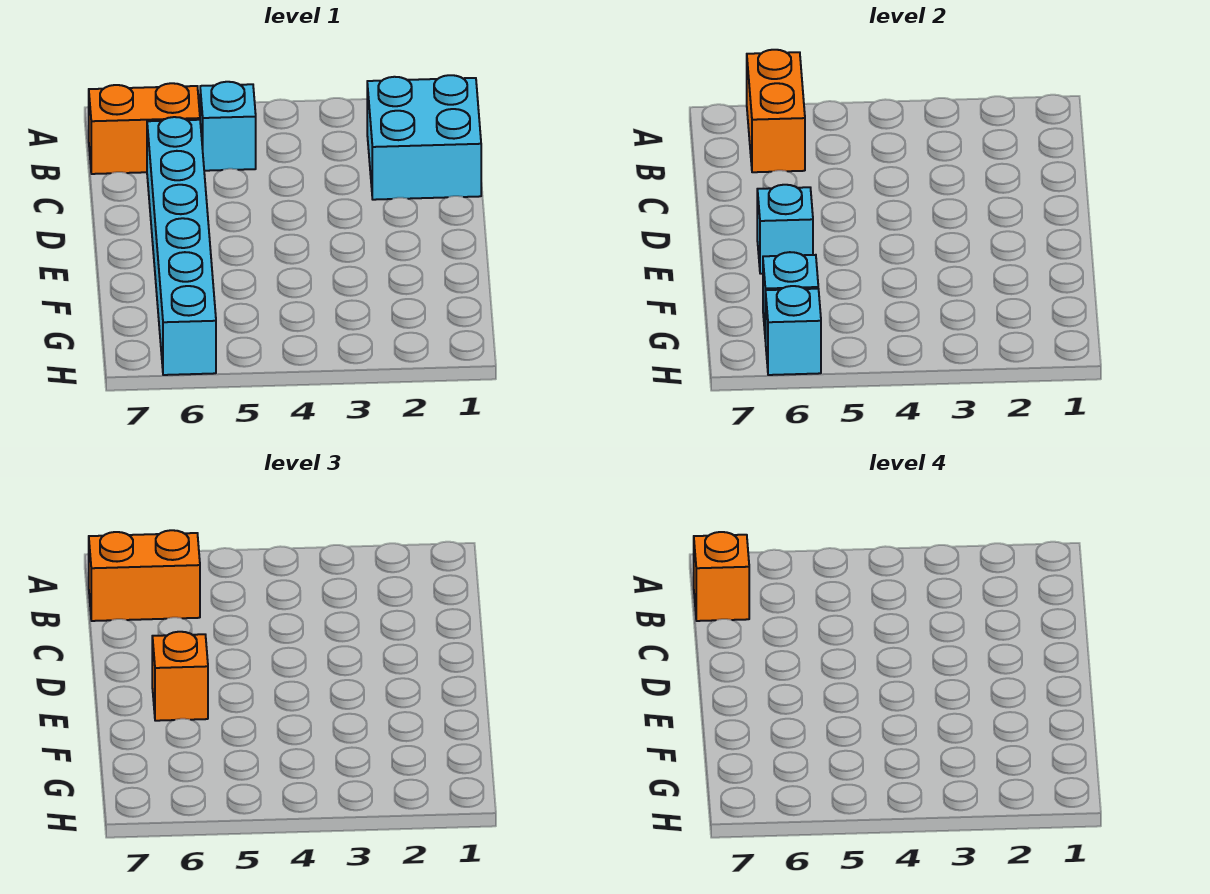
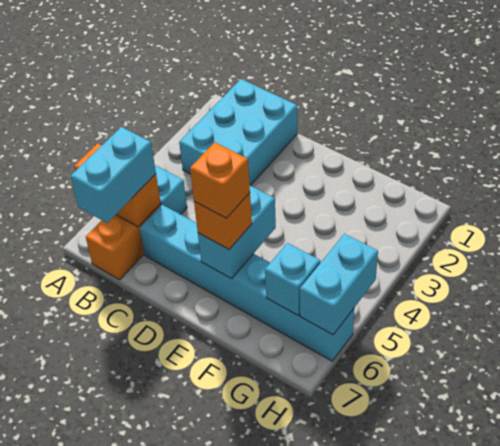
cyan brick B1:C2 level 1 -> cyan brick B1:C3 level 1
orange brick B6:B7 level 3 -> cyan brick B6:B7 level 3
orange brick B7 level 4 -> orange brick E6 level 4
cyan brick E6 level 2 -> cyan brick E5:E6 level 2
cyan brick H6 level 2 -> cyan brick H5:H6 level 2

